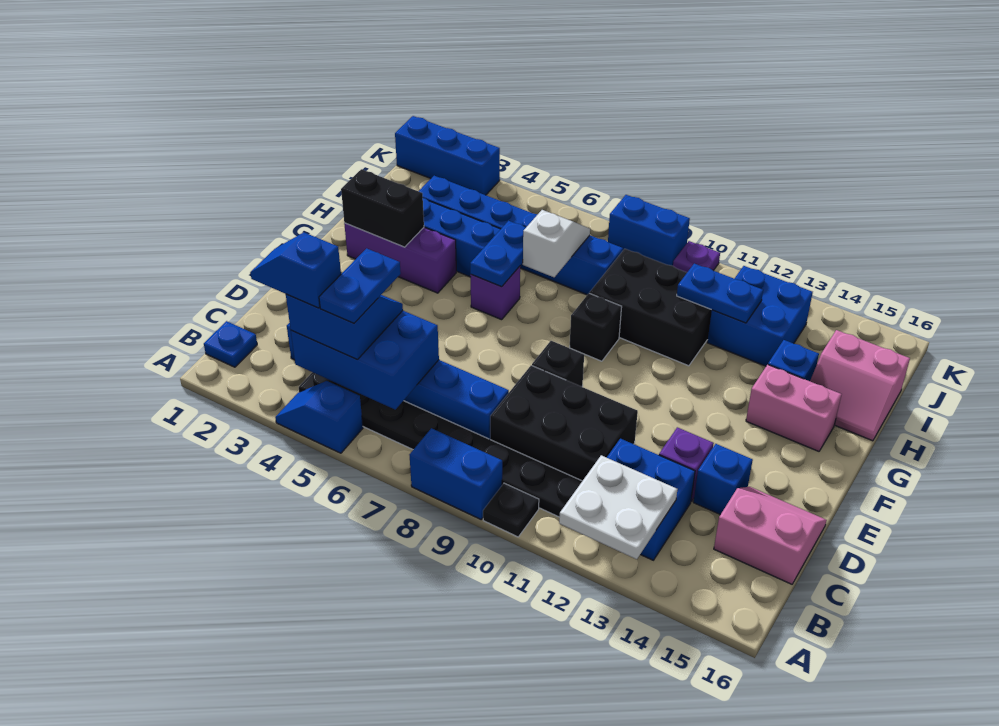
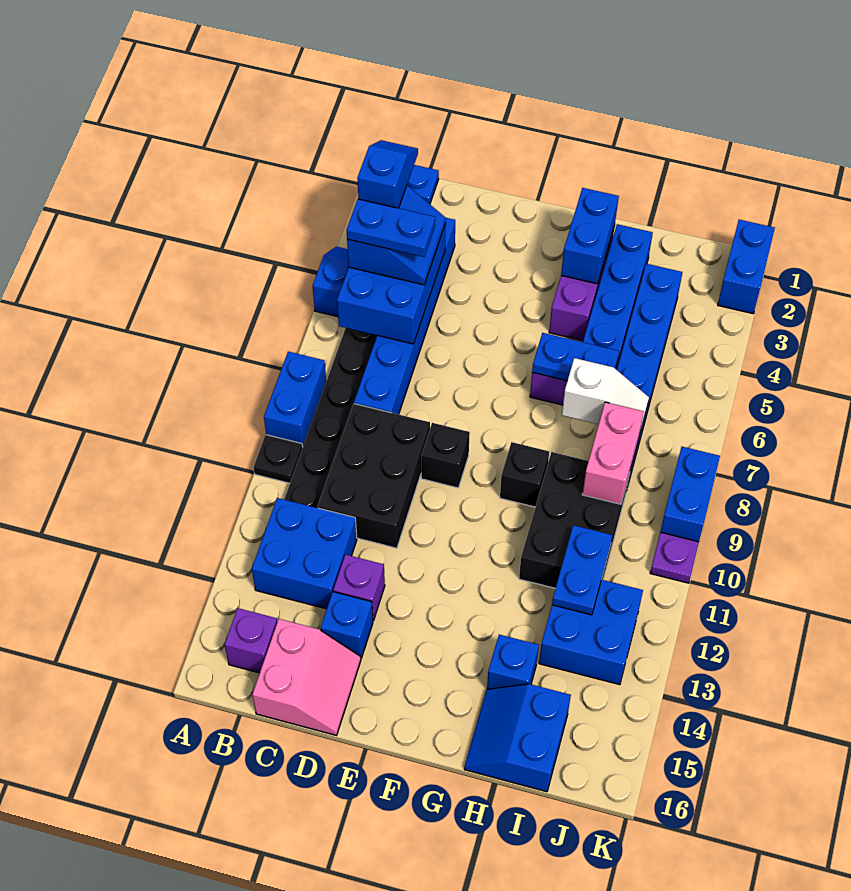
white plate A12:B13 level 2 -> none
none -> purple brick B15 level 1
black brick G2:G3 level 2 -> blue brick G2:G3 level 2
pink brick G14:G15 level 1 -> pink brick I8:I9 level 2
pink slope H15:I16 level 1 top I -> blue slope H15:I16 level 1 top I
blue brick K1:K3 level 1 -> blue brick K1:K2 level 1

